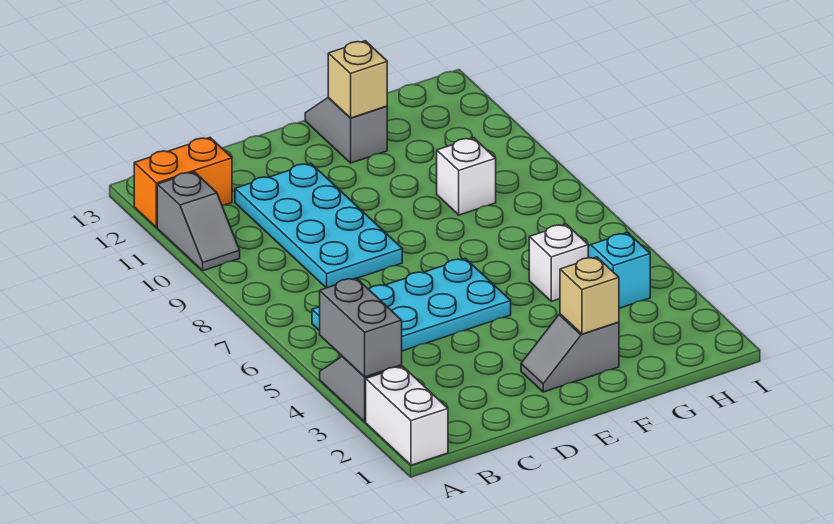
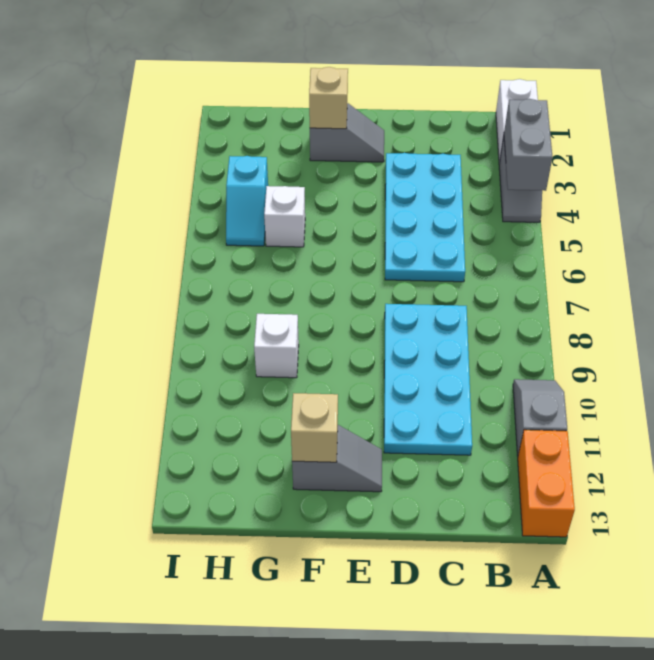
orange brick A12:B12 level 1 -> orange brick A12:A13 level 1
cyan plate B5:E6 level 1 -> cyan plate C3:D6 level 1
grey slope F12:F13 level 1 top 12 -> grey slope E12:F12 level 1 top F

